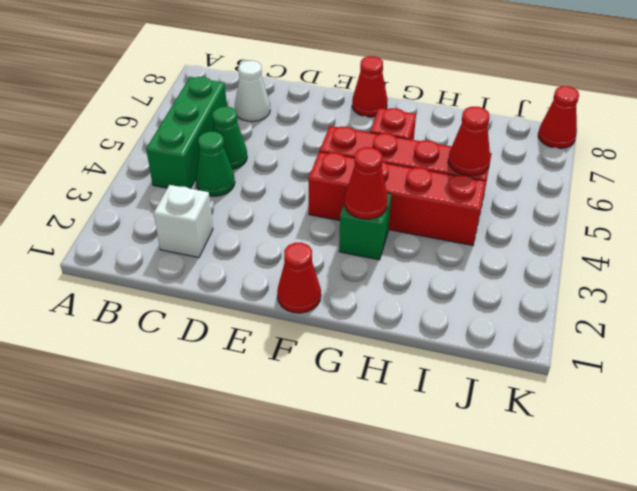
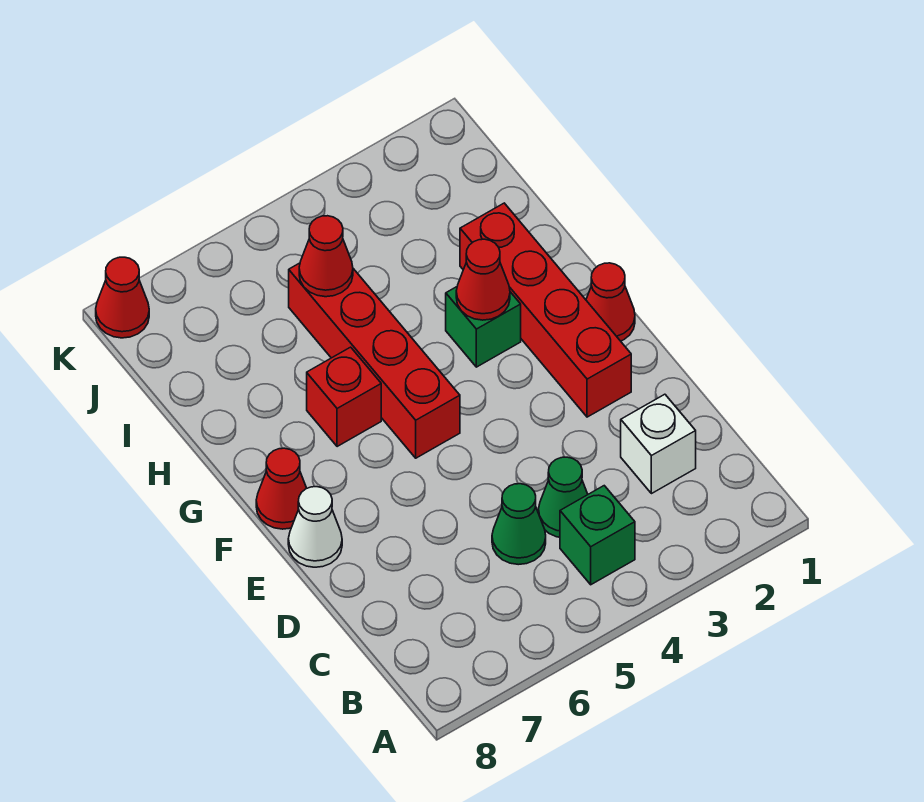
green brick B4:B6 level 1 -> green brick B4 level 1
white cone C7 level 1 -> white cone E8 level 1
red brick F4:I4 level 1 -> red brick E2:H2 level 1

